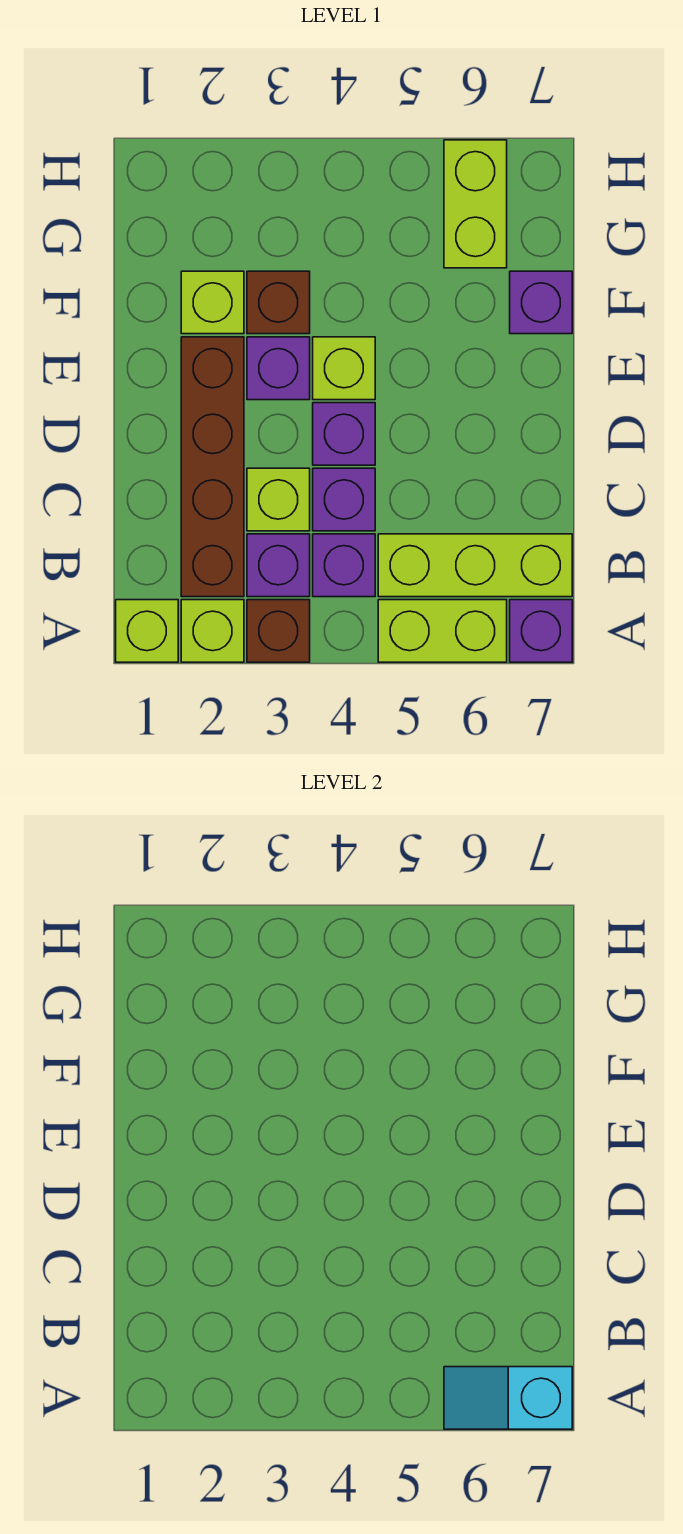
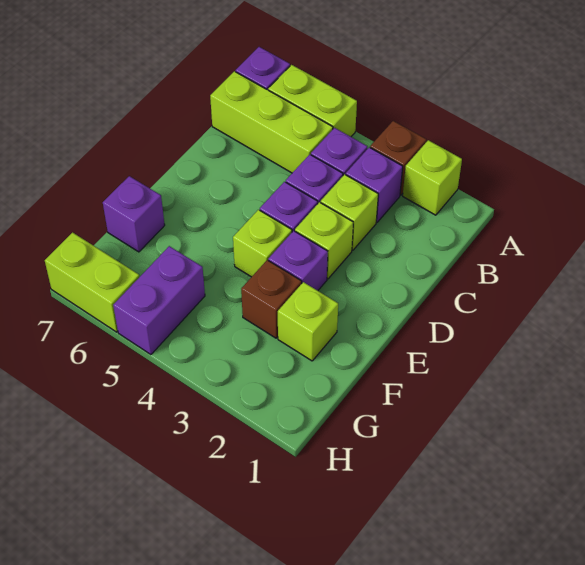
lime brick A1 level 1 -> lime brick D3 level 1
cyan slope A6:A7 level 2 top 7 -> none
brown brick B2:E2 level 1 -> none
none -> purple brick G5:H5 level 1
lime brick G6:H6 level 1 -> lime brick H6:H7 level 1

